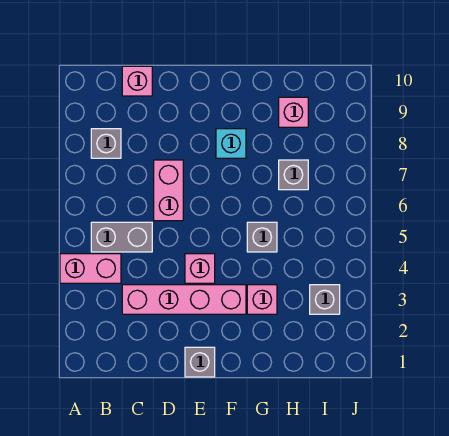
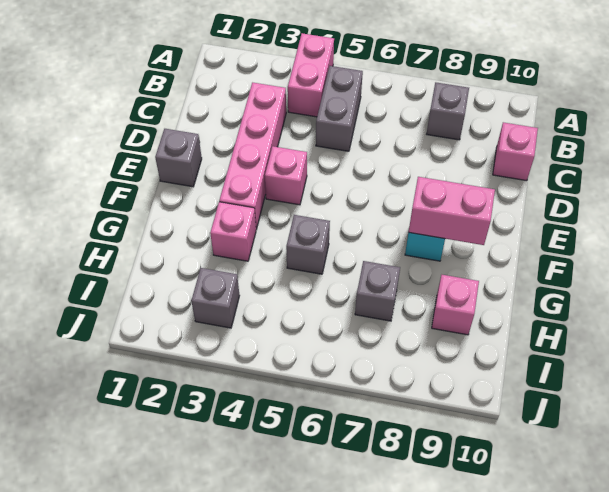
pink brick D6:D7 level 1 -> pink brick F8:F9 level 2

